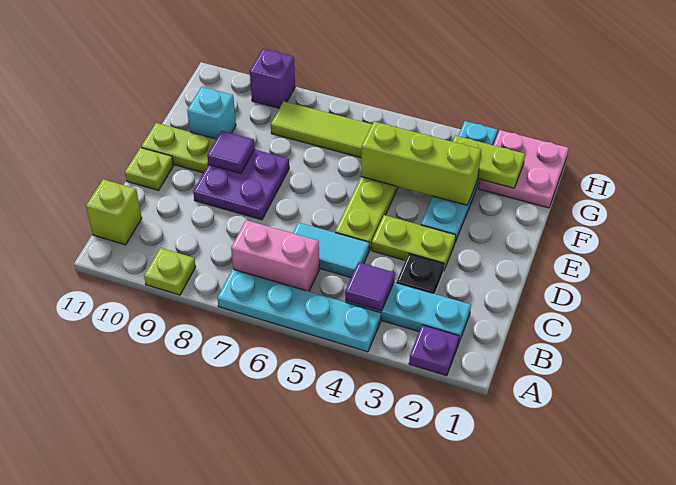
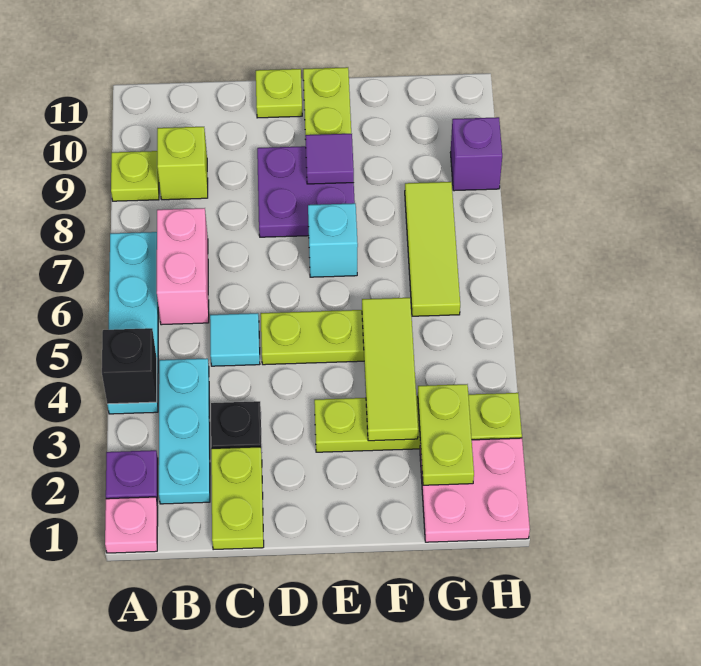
none -> pink plate A1 level 1
none -> black brick A4 level 2
purple tile B4 level 2 -> none
lime brick B11 level 1 -> lime brick B9 level 1
cyan tile C5:C6 level 1 -> cyan tile C5 level 1
lime plate D3:D4 level 1 -> lime plate C1:C2 level 1
cyan plate E3:H3 level 1 -> lime plate E3:H3 level 1
lime brick F3:F5 level 2 -> lime tile F3:F5 level 2
cyan brick F10 level 1 -> cyan brick E7 level 1

